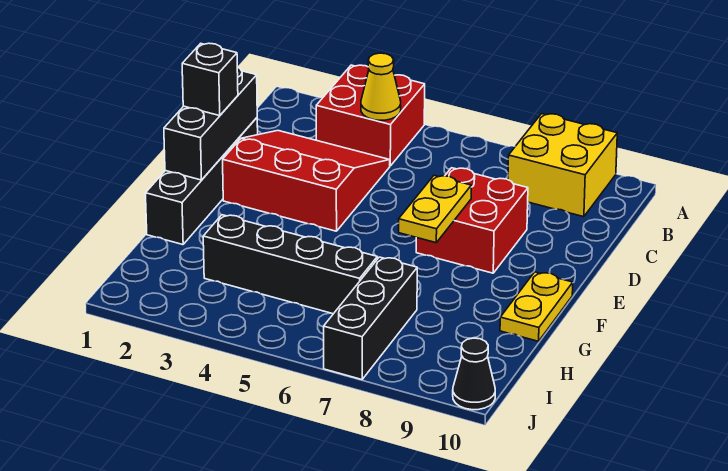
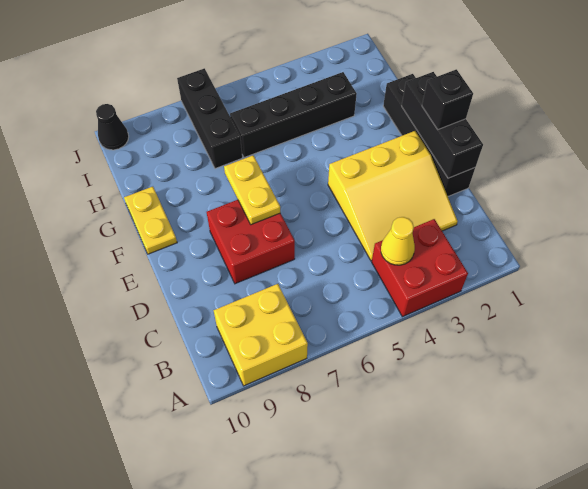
red slope C2:E4 level 1 top E -> yellow slope C2:E4 level 1 top E

